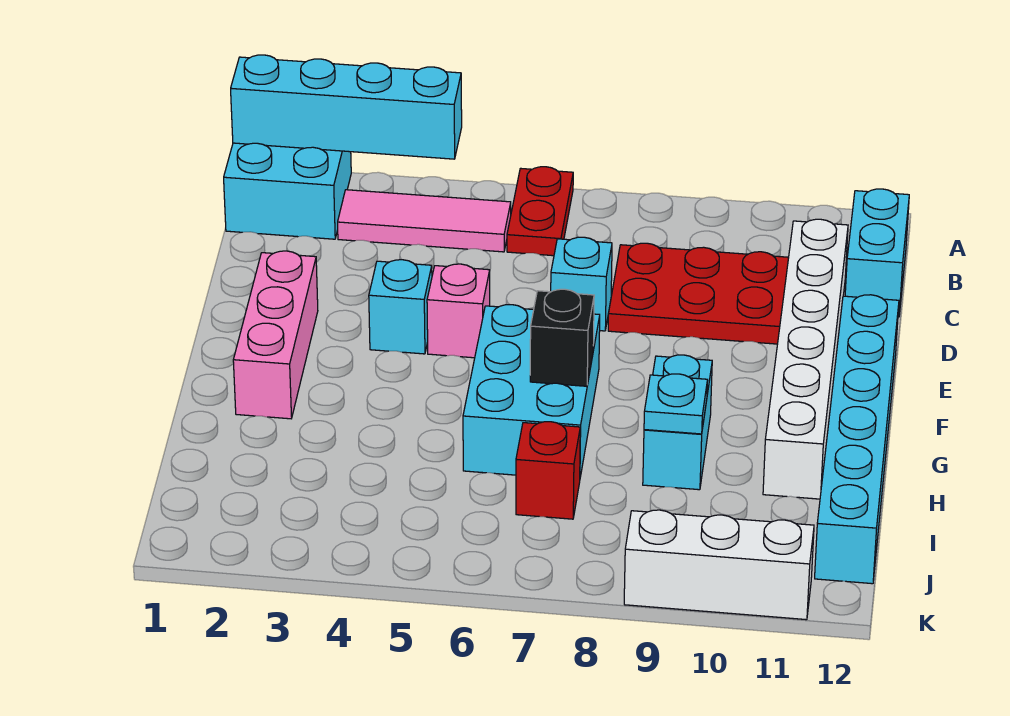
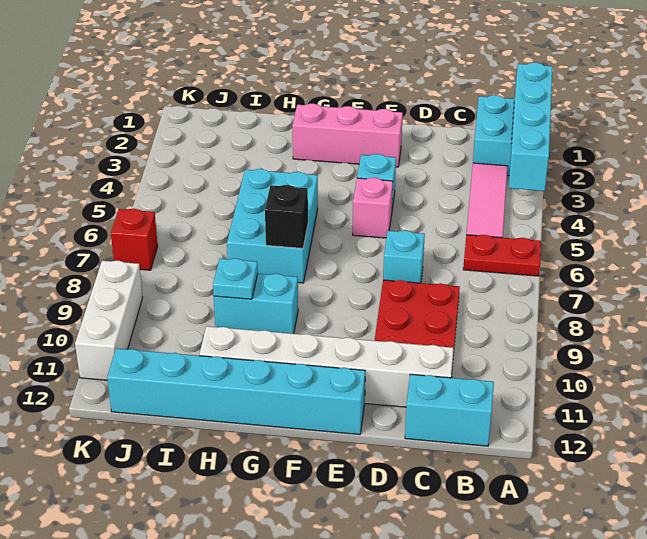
cyan brick F6:H7 level 1 -> cyan brick G5:H7 level 1
red brick I7 level 1 -> red brick K7 level 1

